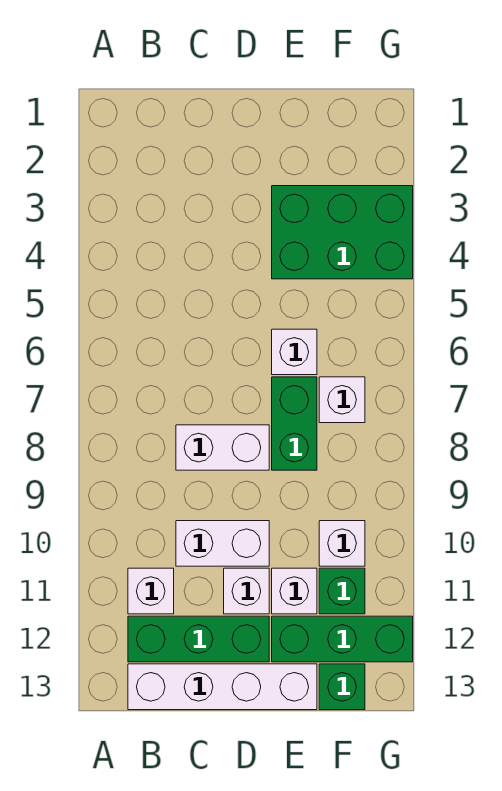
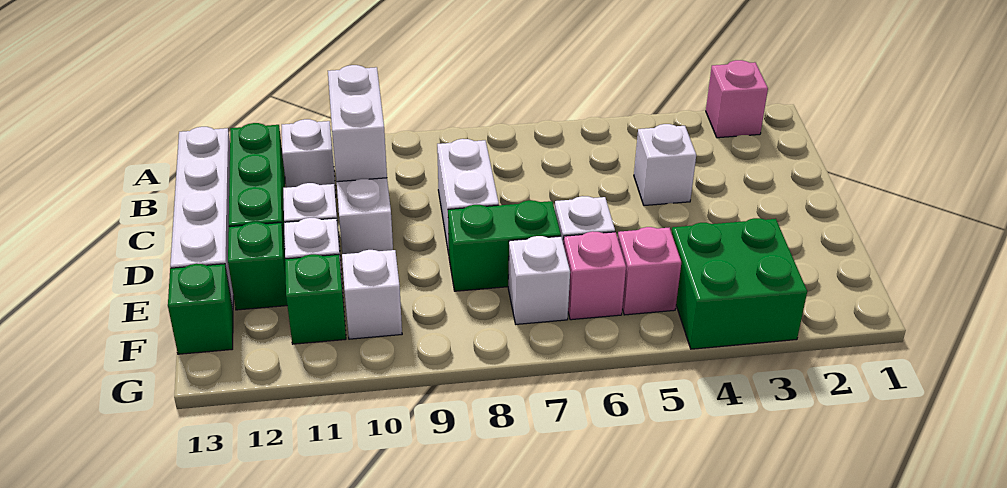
none -> pink brick A2 level 1
none -> white brick B10:C10 level 2
none -> white brick C4 level 1
green brick E3:G4 level 1 -> green brick F3:G4 level 1
green brick E12:G12 level 1 -> green brick E12 level 1
none -> pink brick F5 level 1
none -> pink brick F6 level 1

